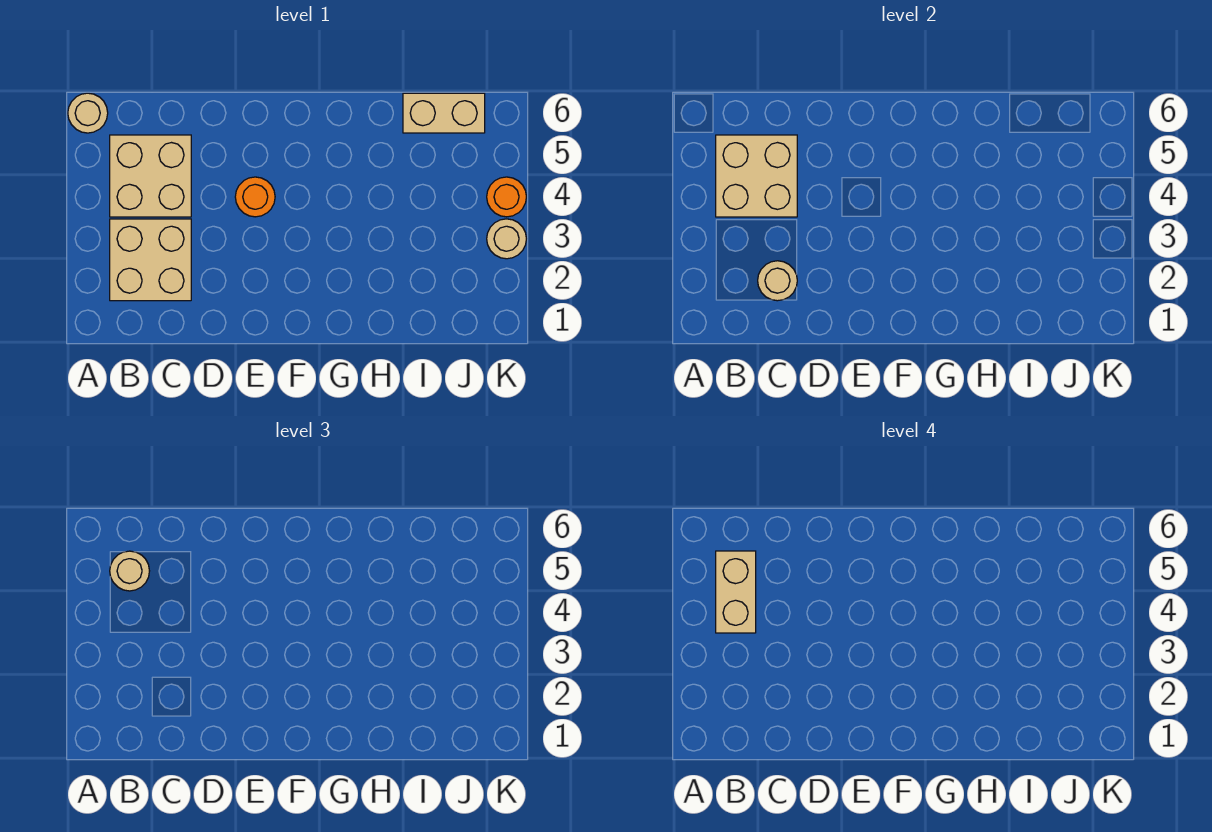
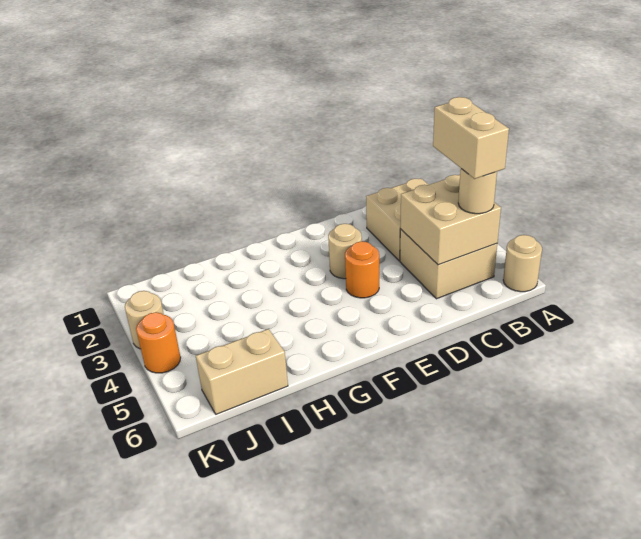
tan round brick C2 level 2 -> tan round brick E3 level 1

